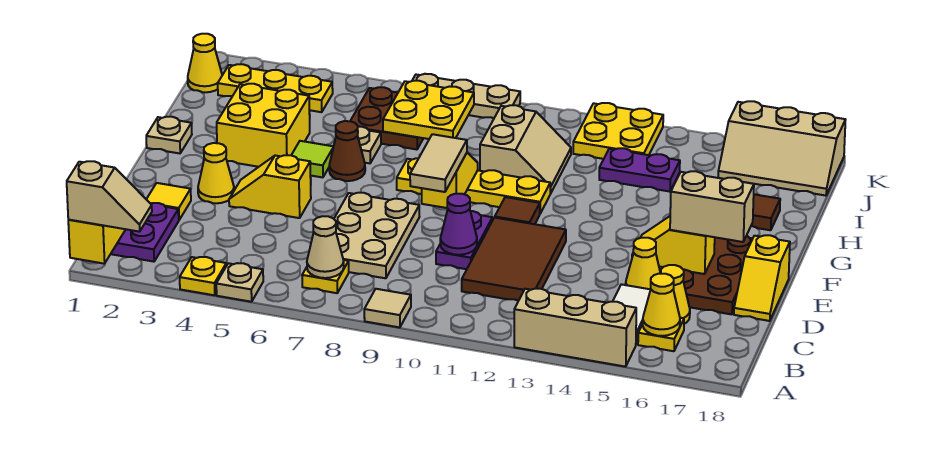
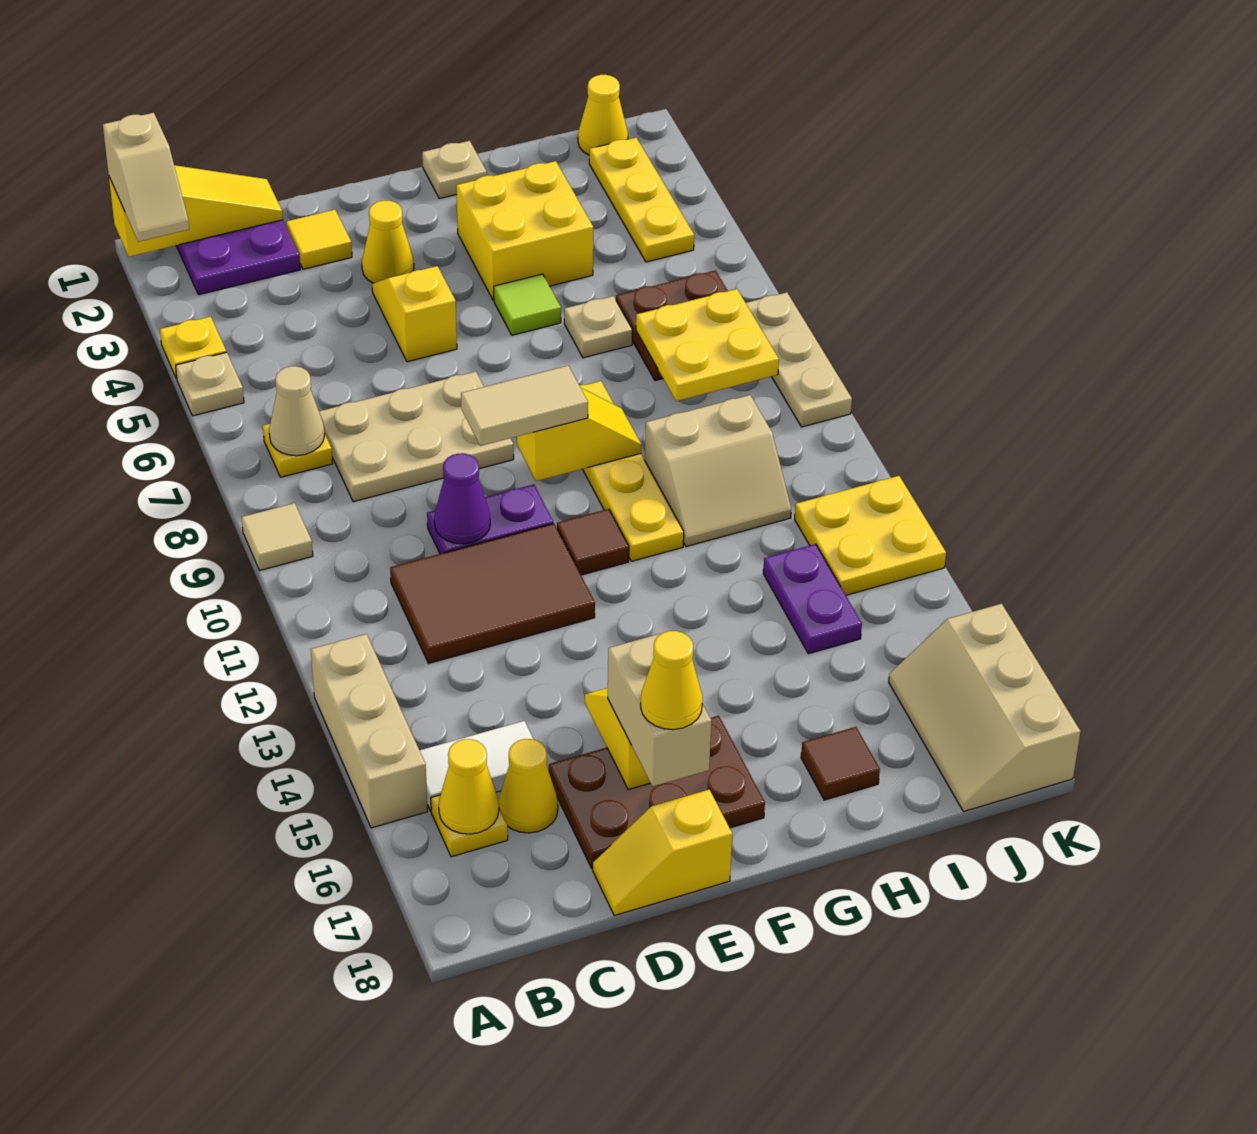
yellow cone D15 level 1 -> yellow cone E17 level 4
brown cone G6 level 1 -> none

